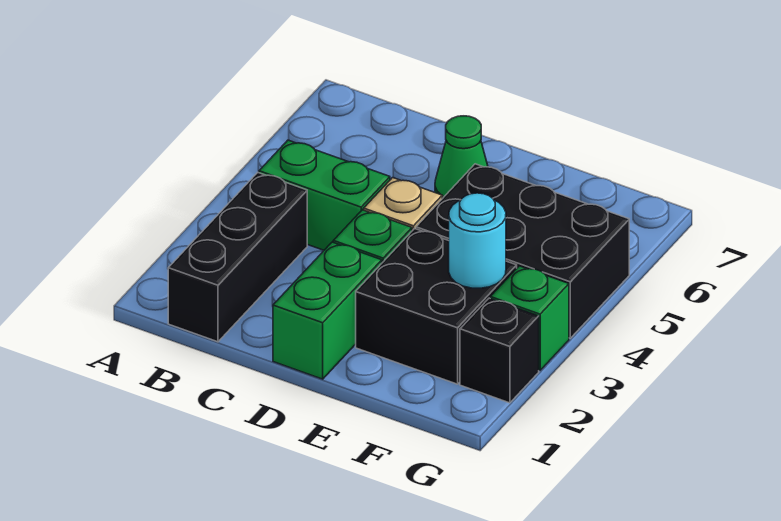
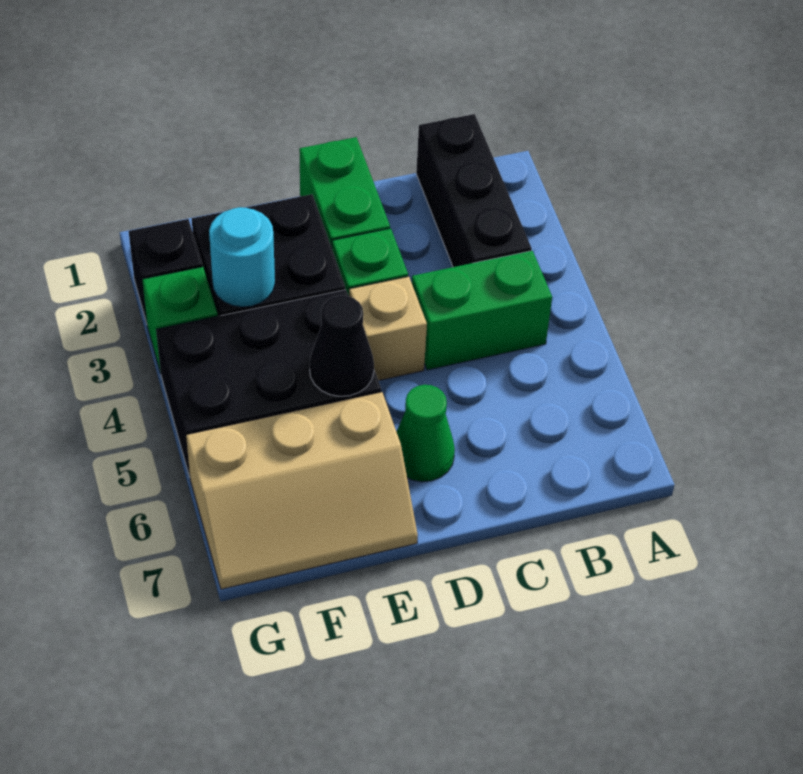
none -> black cone E5 level 2
none -> tan slope E6:G7 level 1 top 6

